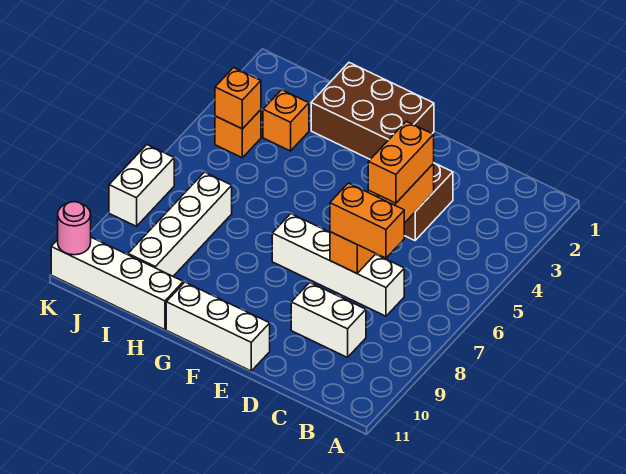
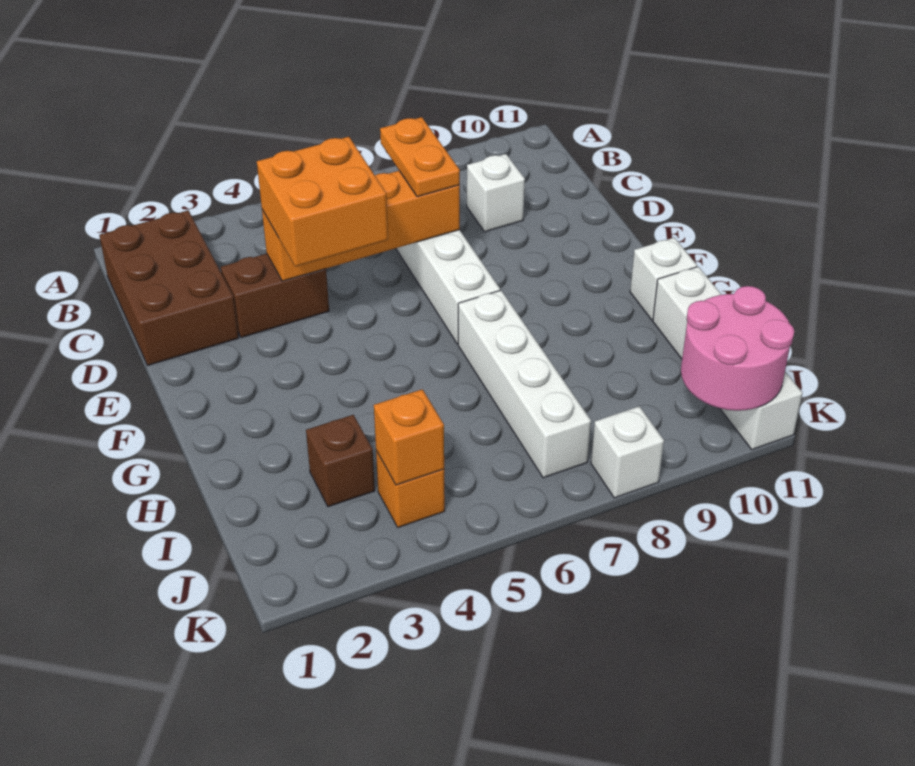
orange brick C7:D7 level 3 -> orange plate C7:D7 level 3
white brick C9:D9 level 1 -> white brick C9 level 1
orange brick D4:D5 level 3 -> orange brick D4:E5 level 3
white brick E11:G11 level 1 -> white brick G11 level 1
brown brick F1:H2 level 1 -> brown brick B1:D2 level 1
orange brick I3 level 1 -> brown brick I3 level 1
white brick I7:I10 level 1 -> white brick G7:J7 level 1
white brick K7:K8 level 1 -> white brick K8 level 1
pink round brick K11 level 2 -> pink round brick J10:K11 level 2

